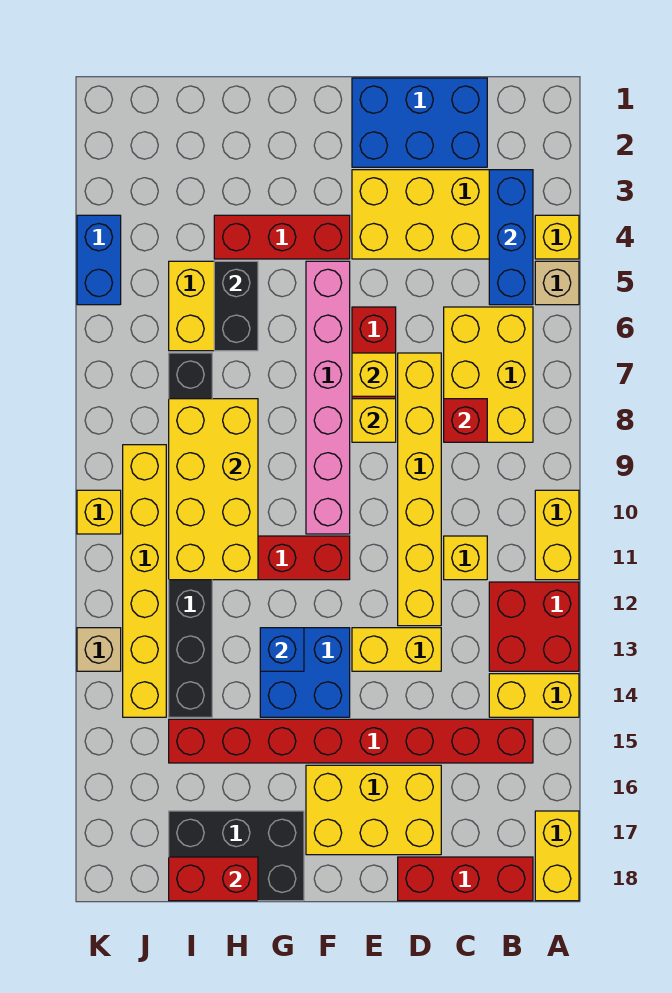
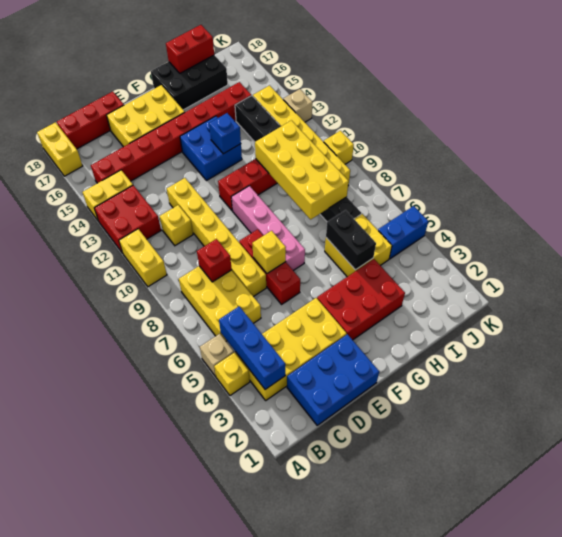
yellow brick D13:E13 level 1 -> none
yellow brick E8 level 2 -> none
red brick F4:H4 level 1 -> red brick F3:H4 level 1
pink brick F5:F10 level 1 -> pink brick F7:F10 level 1
blue brick K4:K5 level 1 -> blue brick J5:K5 level 1

